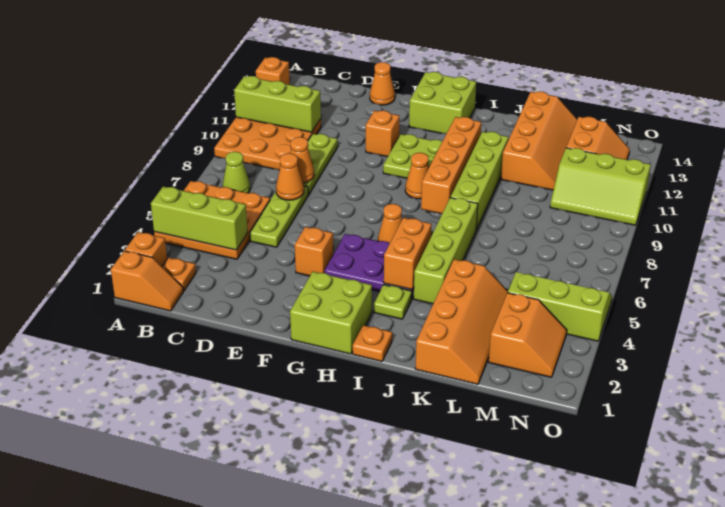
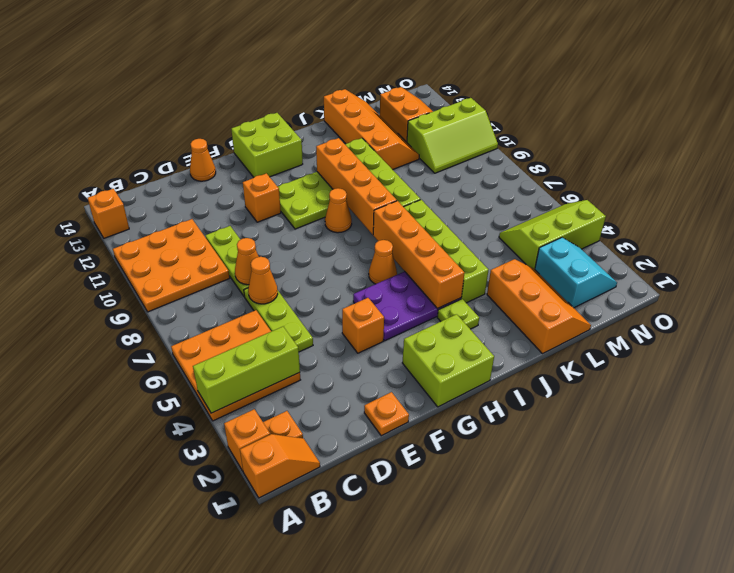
lime brick A11:C11 level 2 -> none
lime cone B7 level 1 -> none
orange plate I1 level 1 -> orange plate E1 level 1
orange brick I4:I5 level 2 -> orange brick I4:I7 level 2
orange slope K1:L4 level 1 top K -> orange slope K1:L3 level 1 top K
orange slope M2:N3 level 1 top M -> cyan slope M2:N3 level 1 top M

